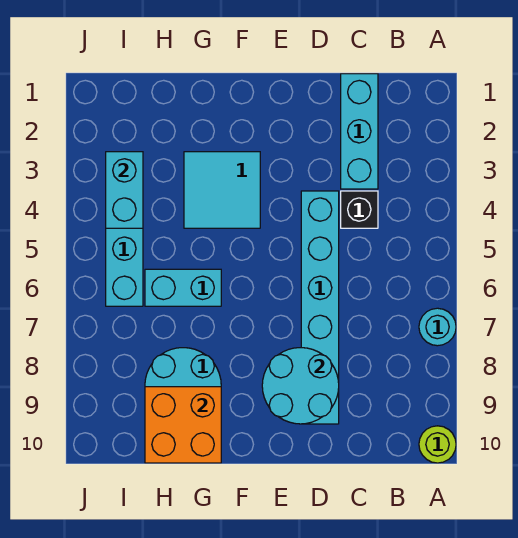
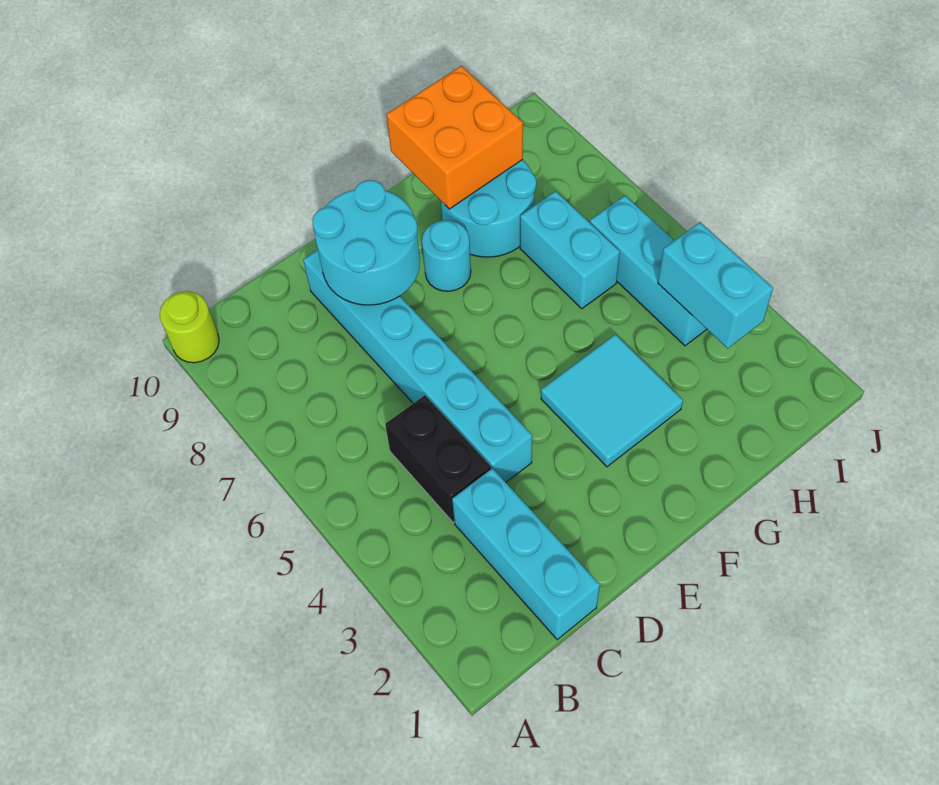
cyan round brick A7 level 1 -> cyan round brick F8 level 1
black brick C4 level 1 -> black brick C4:C5 level 1
cyan brick G6:H6 level 1 -> cyan brick H6:H7 level 1

